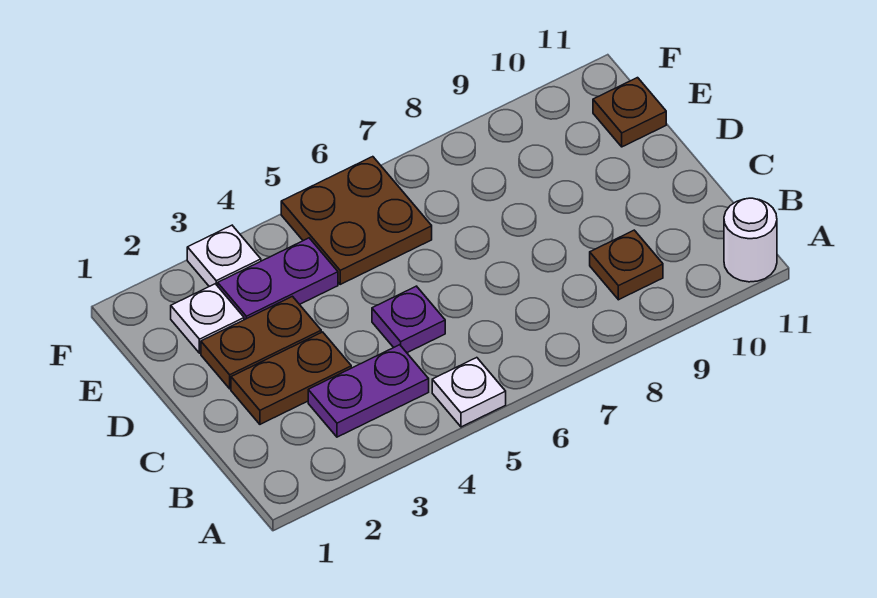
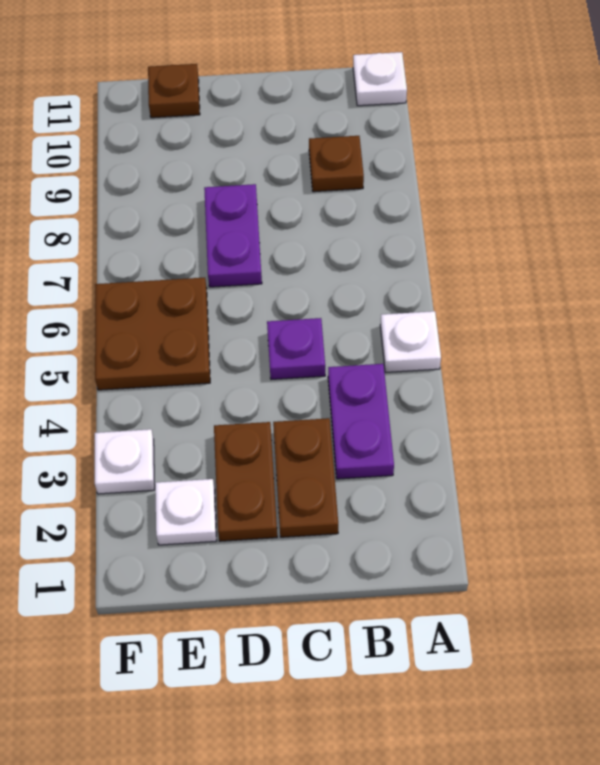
white round brick A11 level 1 -> white plate A11 level 1
purple plate E3:E4 level 1 -> purple plate D7:D8 level 1

